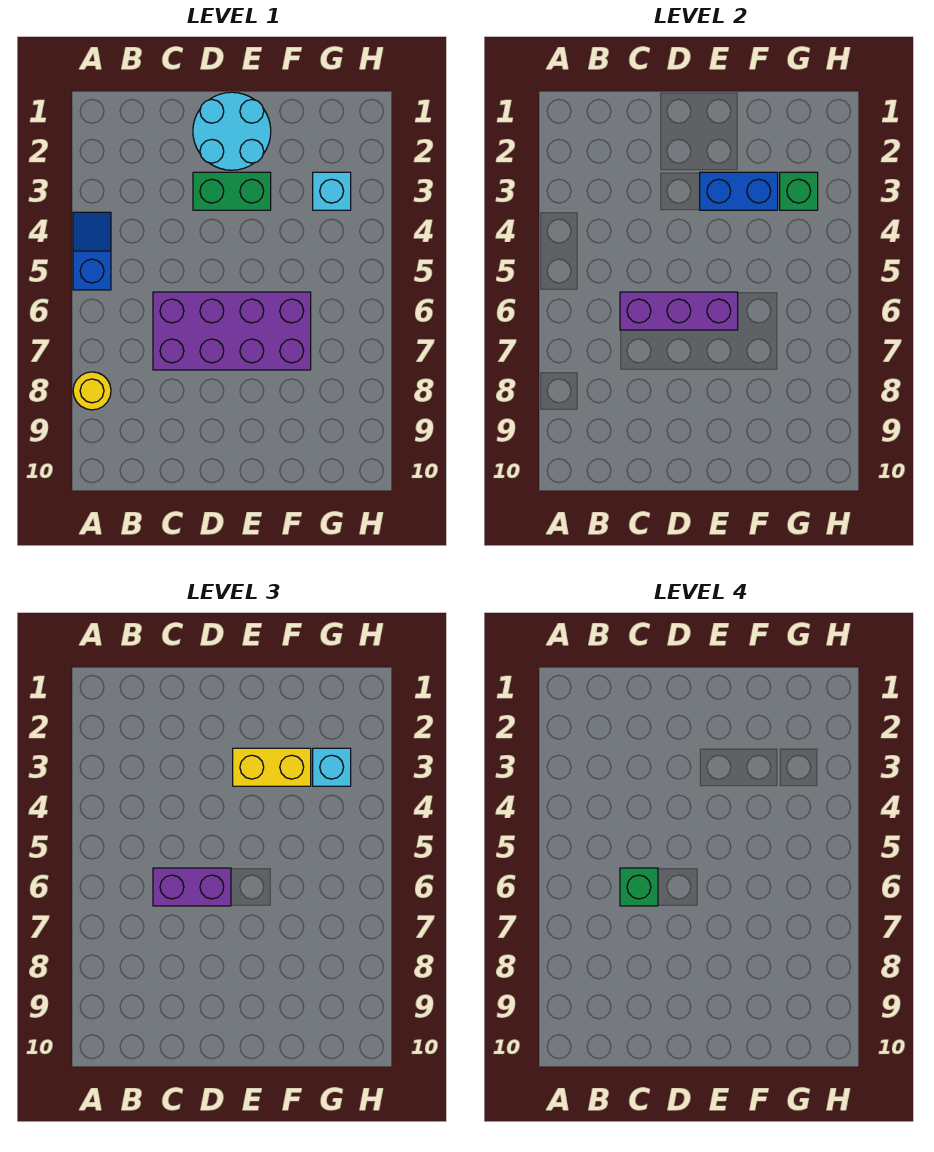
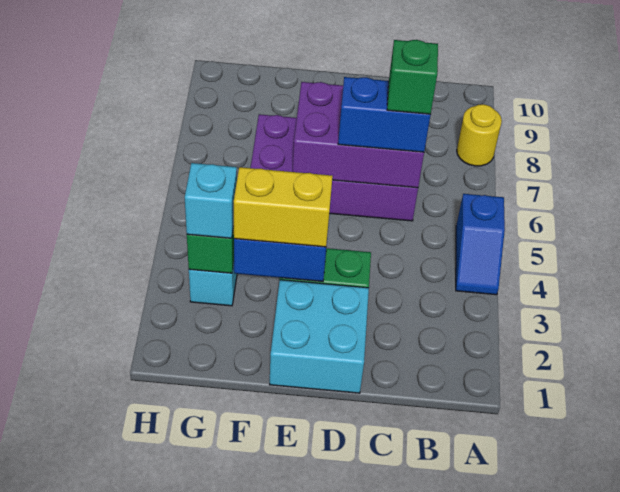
purple brick C6:E6 level 2 -> purple brick C6:E7 level 2
purple brick C6:D6 level 3 -> blue brick C6:D6 level 3
cyan round brick D1:E2 level 1 -> cyan brick D1:E2 level 1

